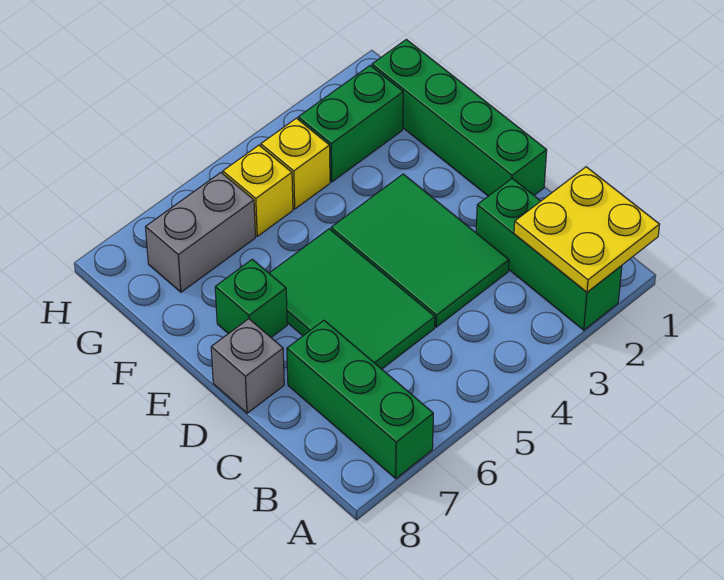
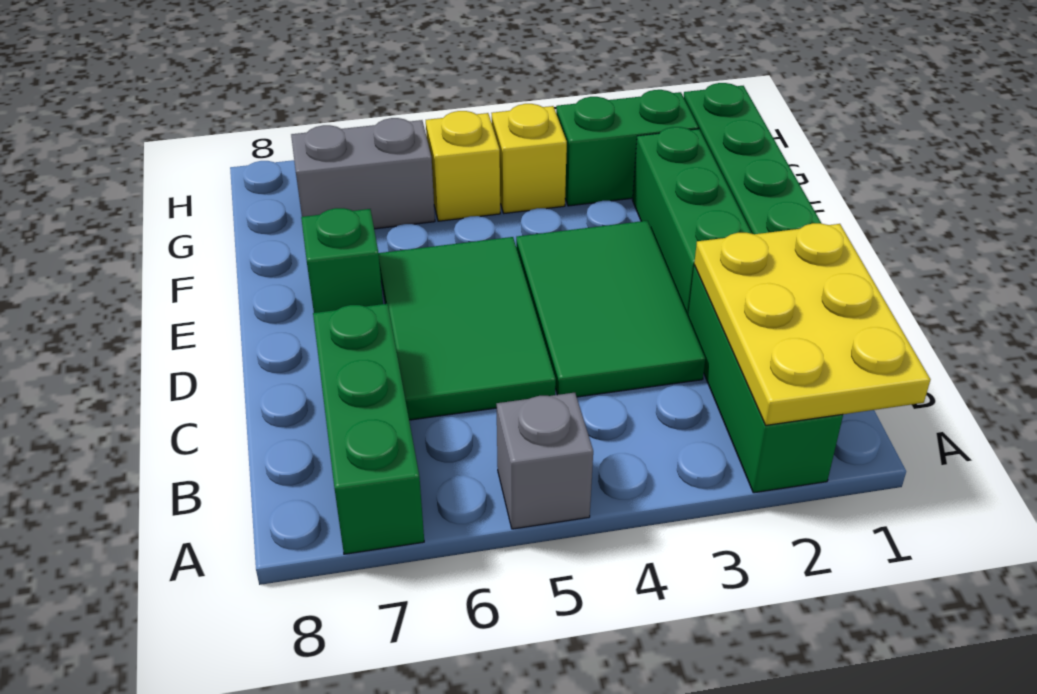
yellow plate A1:B2 level 2 -> yellow plate A1:C2 level 2
none -> green brick D2:F2 level 1
grey brick D8 level 1 -> grey brick A5 level 1

